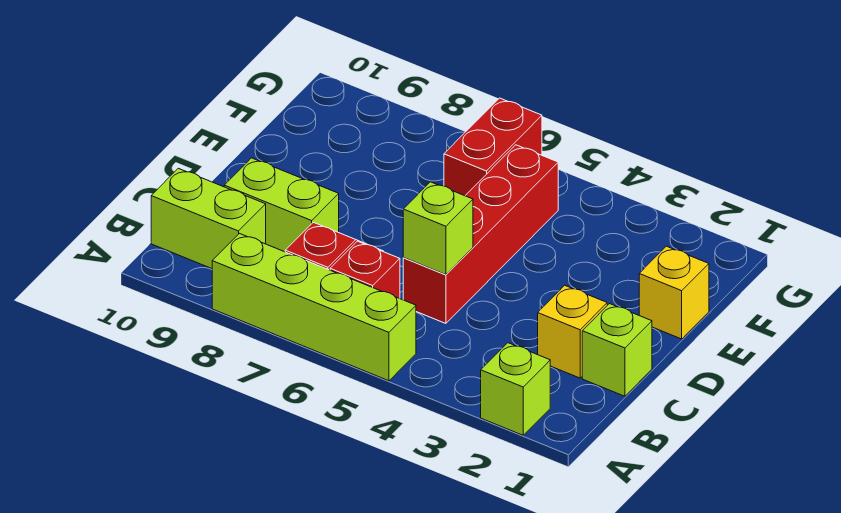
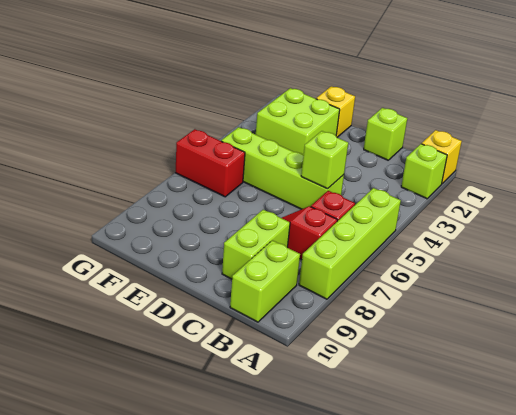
yellow brick C2 level 1 -> yellow brick A1 level 1
red brick C5:F5 level 1 -> lime brick C5:F5 level 1
none -> lime brick E2:F3 level 1

